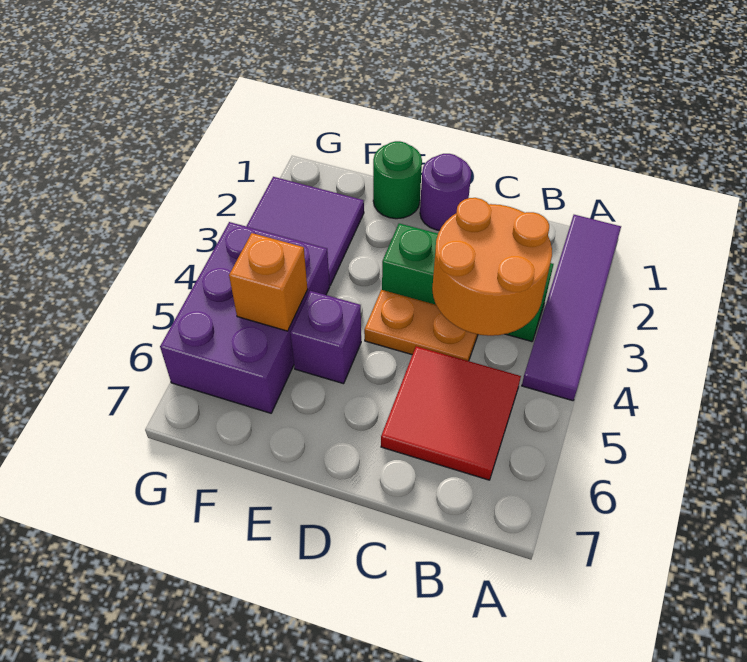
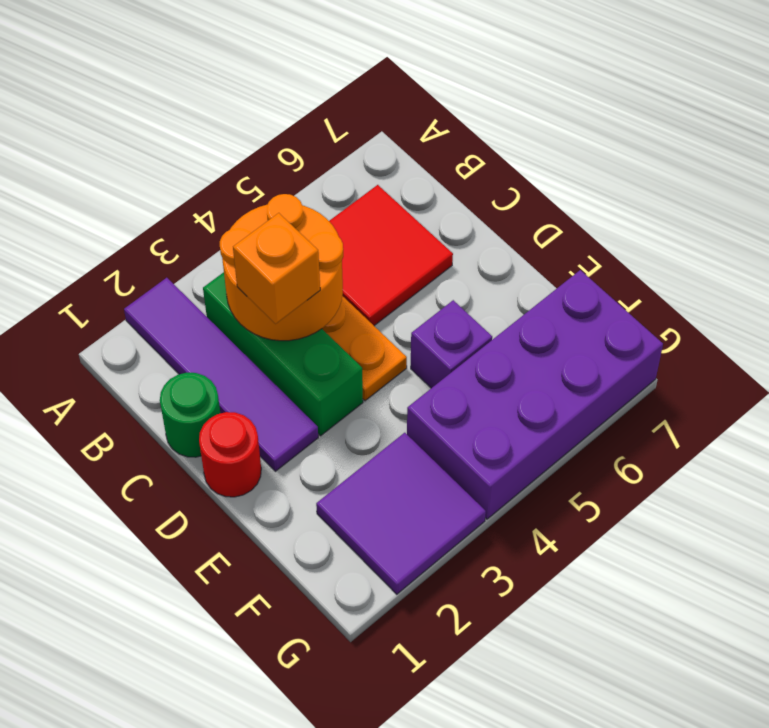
purple tile A1:A4 level 1 -> purple tile A2:D2 level 1
purple round brick D1 level 1 -> red round brick D1 level 1
green round brick E1 level 1 -> green round brick C1 level 1
purple brick F4:G6 level 1 -> purple brick F4:G7 level 1
orange brick F5 level 2 -> orange brick C3 level 3

